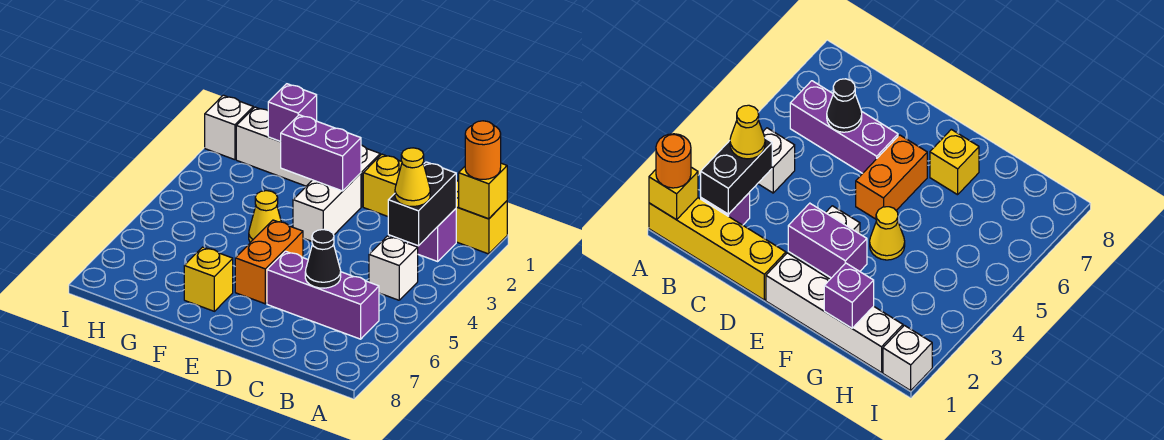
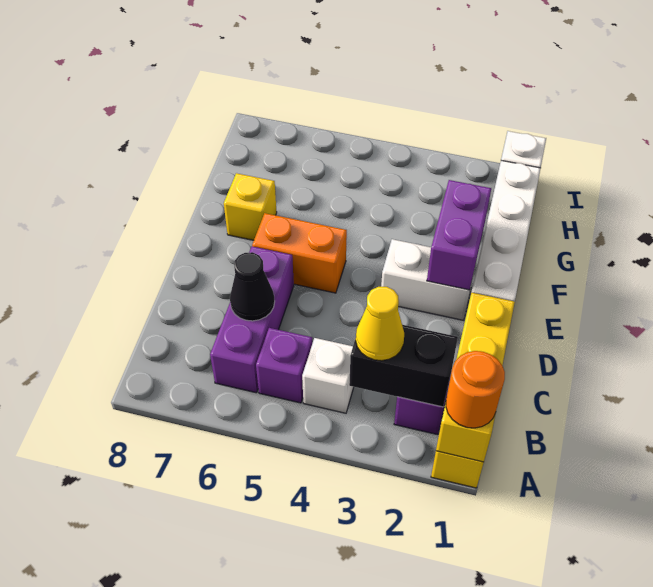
yellow cone F4 level 1 -> none
purple brick G1 level 2 -> purple brick B5 level 1

